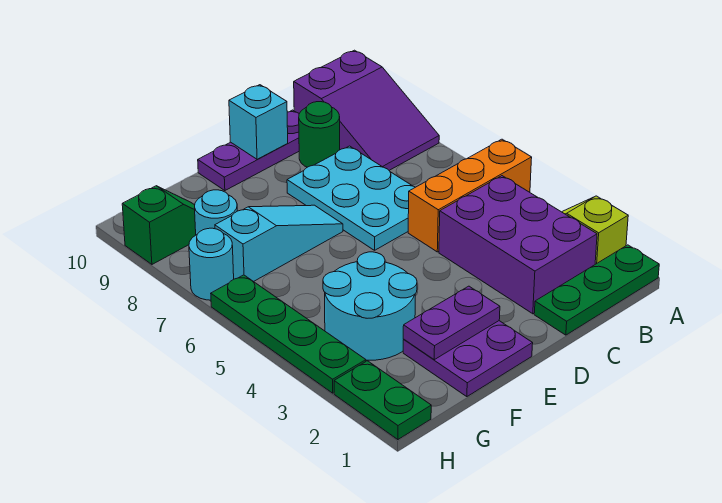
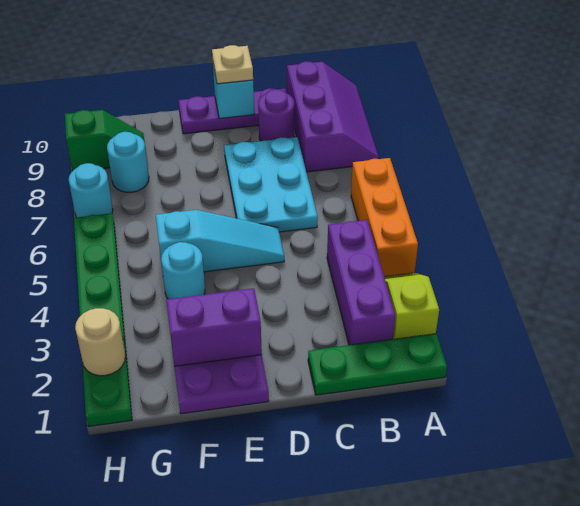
orange brick A5:C5 level 1 -> orange brick A4:A6 level 1
purple slope A8:B10 level 1 top 10 -> purple slope A8:B10 level 1 top B
purple brick B2:C4 level 1 -> purple brick B2:B4 level 1
green round brick C9 level 1 -> purple round brick C9 level 1
none -> tan plate D10 level 3
purple plate E2:F2 level 2 -> purple brick E2:F2 level 2
cyan slope E7:G7 level 1 top G -> cyan slope D5:F5 level 1 top F
cyan round brick F3:G4 level 1 -> cyan round brick F4 level 1
none -> tan round brick H2 level 2

